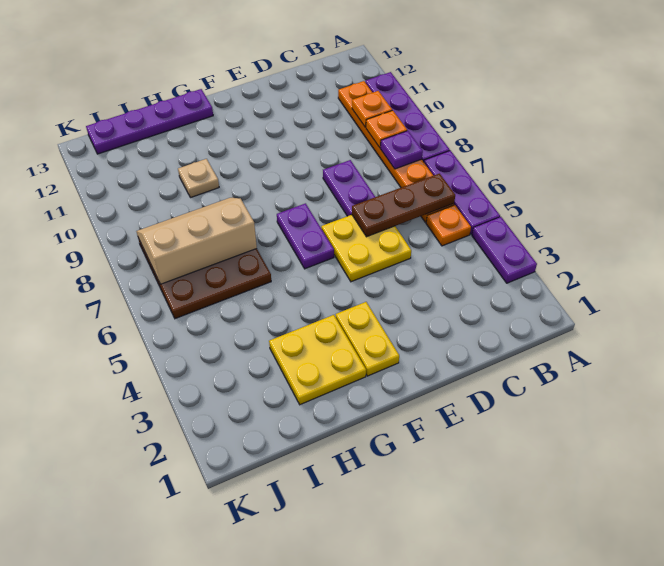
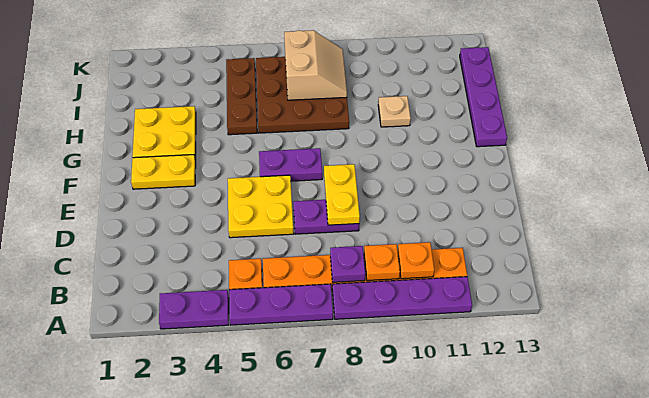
brown plate B6:D6 level 2 -> brown plate H5:J5 level 1
none -> yellow plate D8:E8 level 2
tan slope H7:J8 level 2 top 7 -> tan slope I7:J8 level 2 top 7

